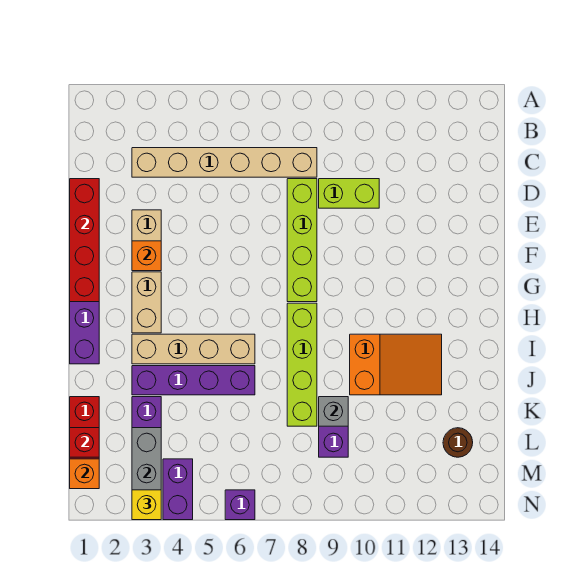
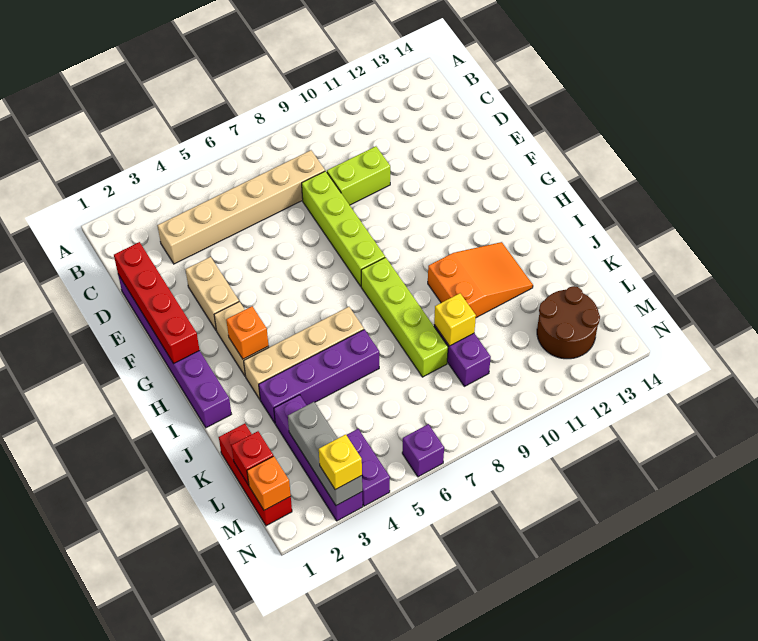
orange brick F3 level 2 -> orange brick H3 level 2
grey brick K9 level 2 -> yellow brick K9 level 2
brown round brick L13 level 1 -> brown round brick L12:M13 level 1

